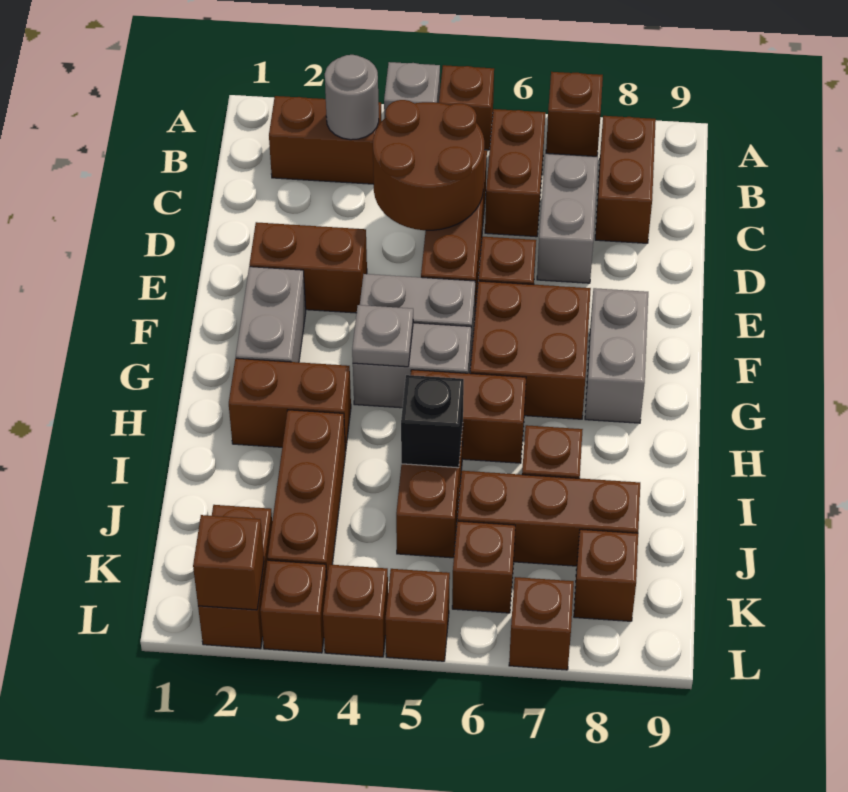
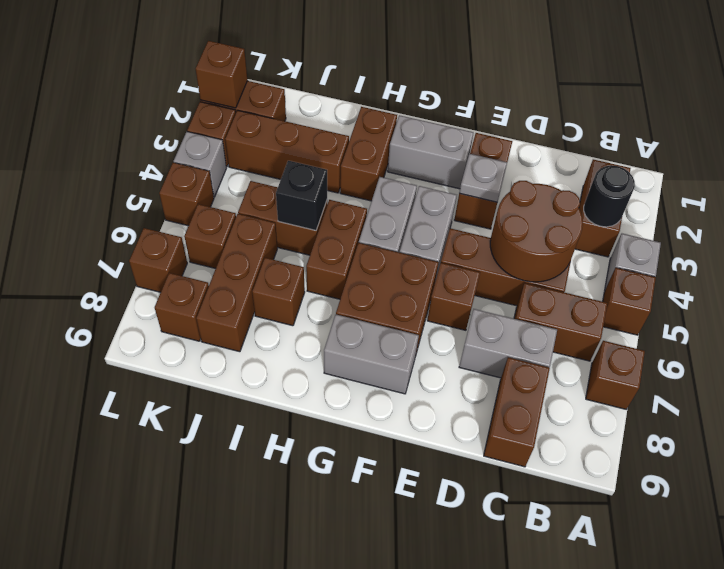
grey round brick B3 level 2 -> black round brick B3 level 2
brown brick B8:C8 level 1 -> brown brick C8:C9 level 1
grey plate G4 level 2 -> grey plate E3 level 2
brown brick L4 level 1 -> grey brick L4 level 1

